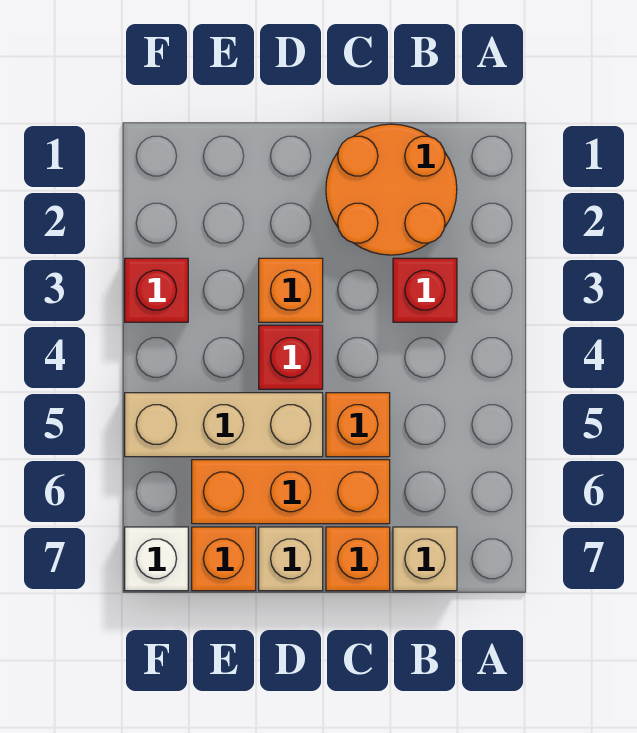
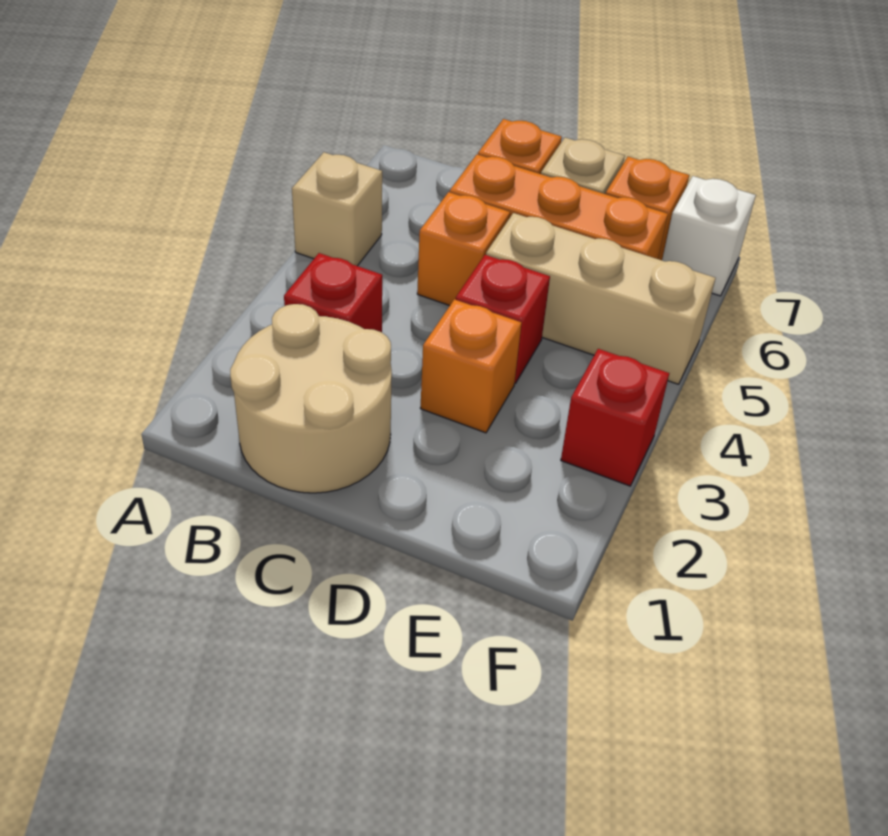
orange round brick B1:C2 level 1 -> tan round brick B1:C2 level 1
tan brick B7 level 1 -> tan brick A5 level 1

